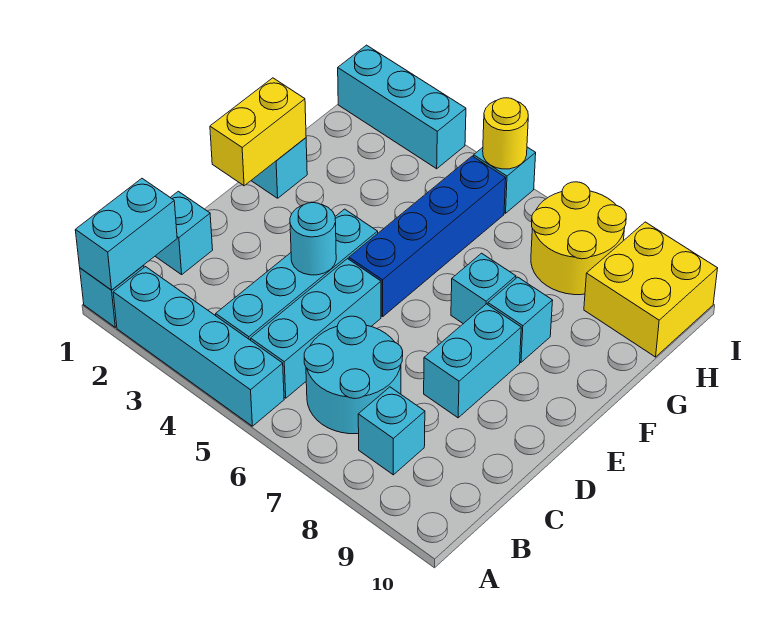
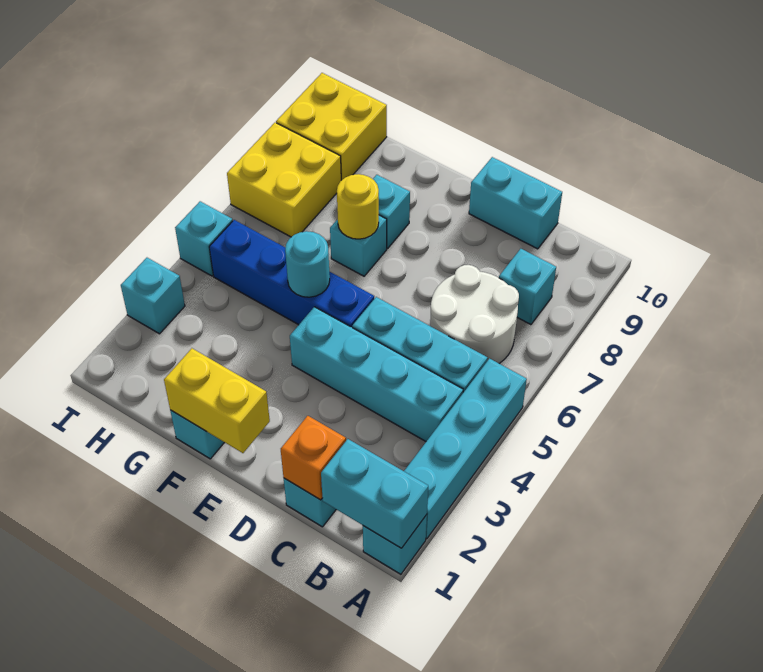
cyan round brick B6:C7 level 1 -> white round brick B6:C7 level 1
none -> orange brick C1 level 2
cyan round brick D4 level 2 -> cyan round brick F5 level 2
cyan brick D8:E8 level 1 -> cyan brick C10:D10 level 1
yellow round brick H7:I8 level 1 -> yellow brick H7:I8 level 1
cyan brick I1:I3 level 1 -> cyan brick I3 level 1
yellow round brick I5 level 2 -> yellow round brick F7 level 2

